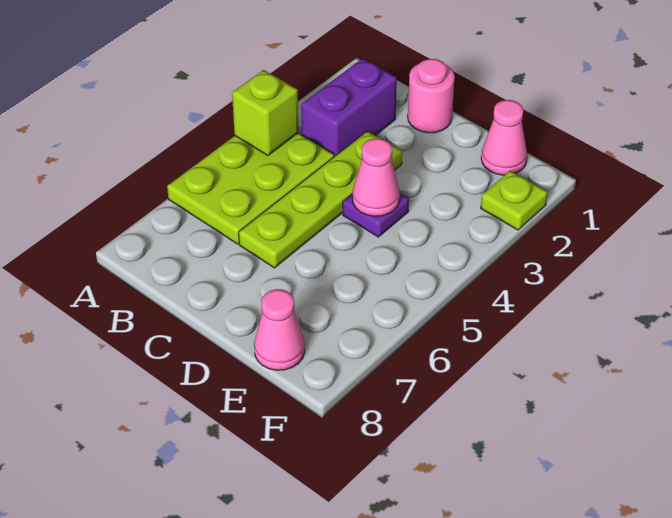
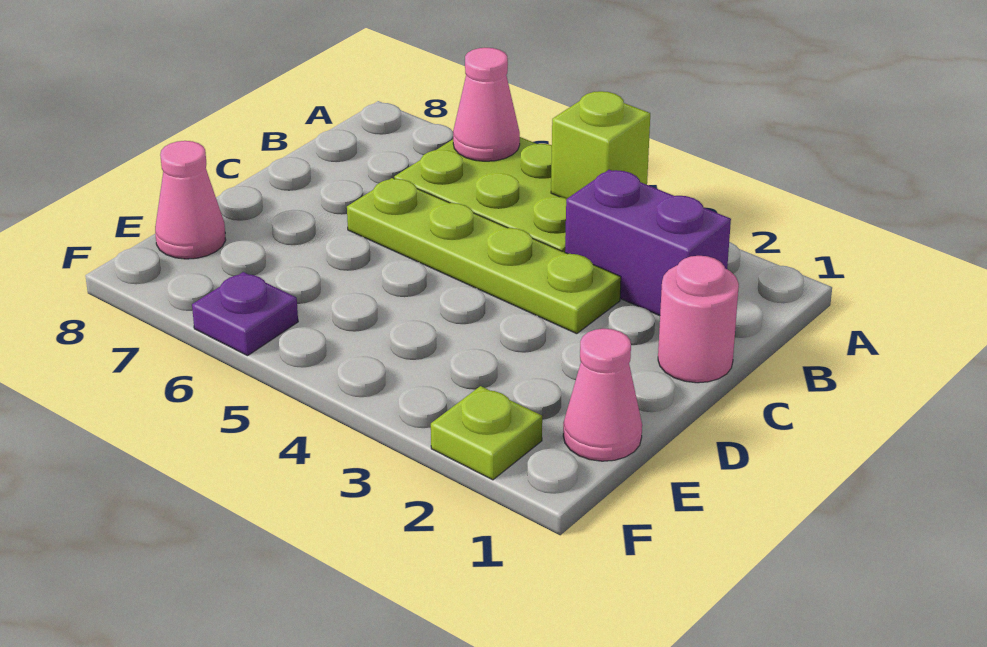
purple plate D4 level 1 -> purple plate F6 level 1
pink cone D4 level 2 -> pink cone A6 level 2

